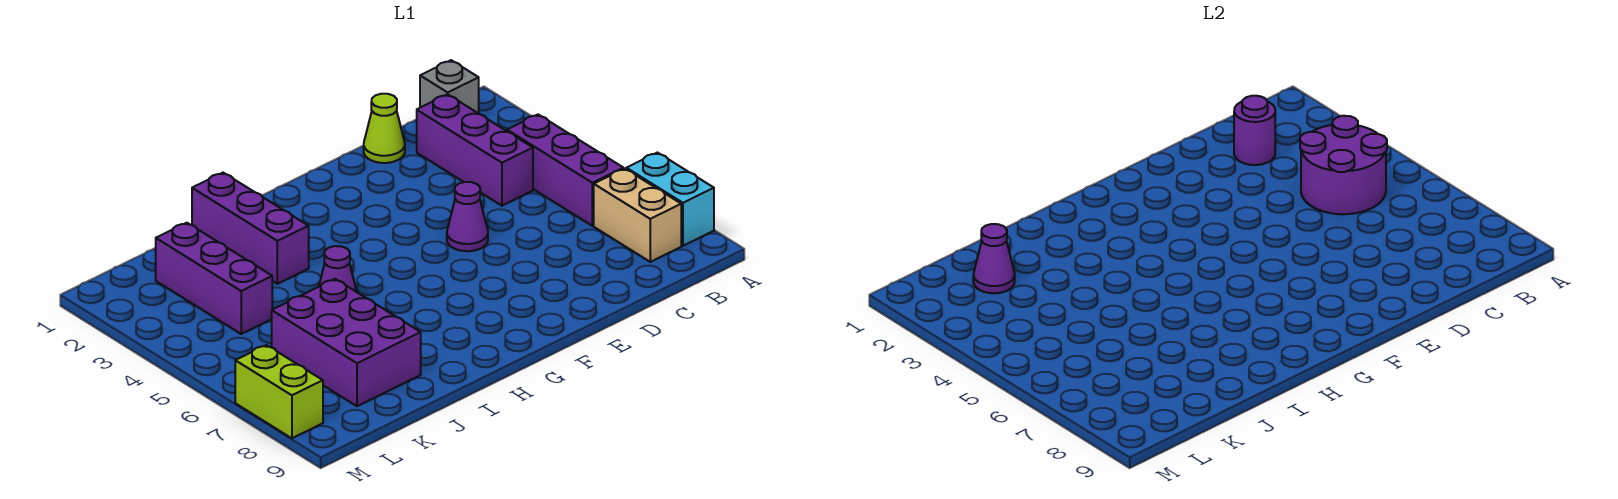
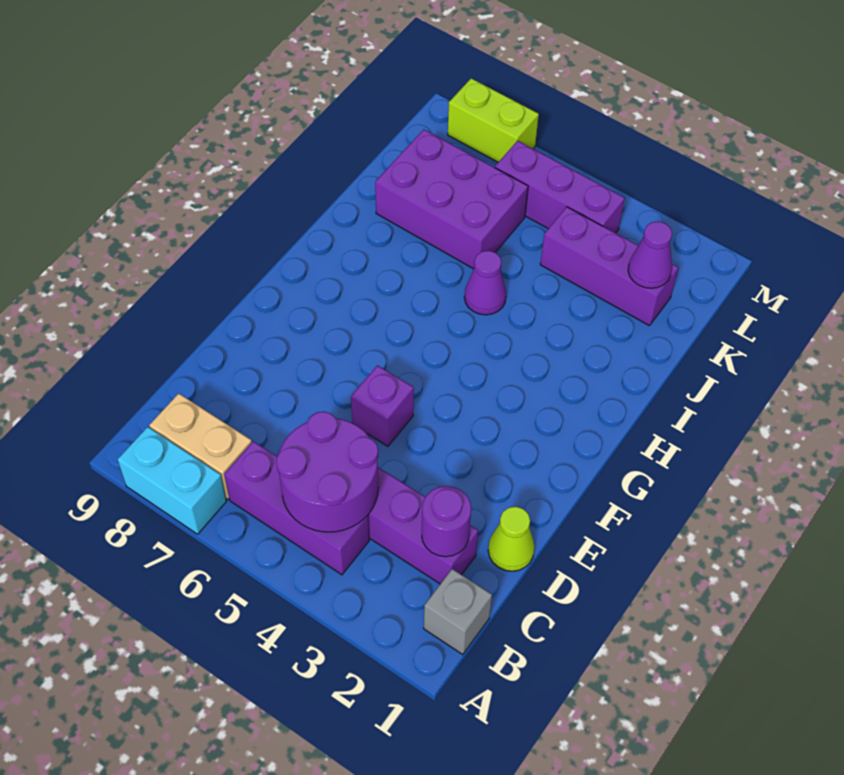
purple cone E5 level 1 -> purple brick E5 level 1
purple brick I1:I3 level 1 -> purple brick L4:L6 level 1

